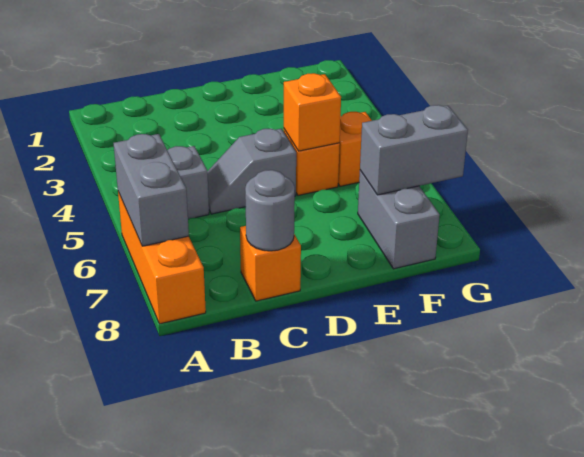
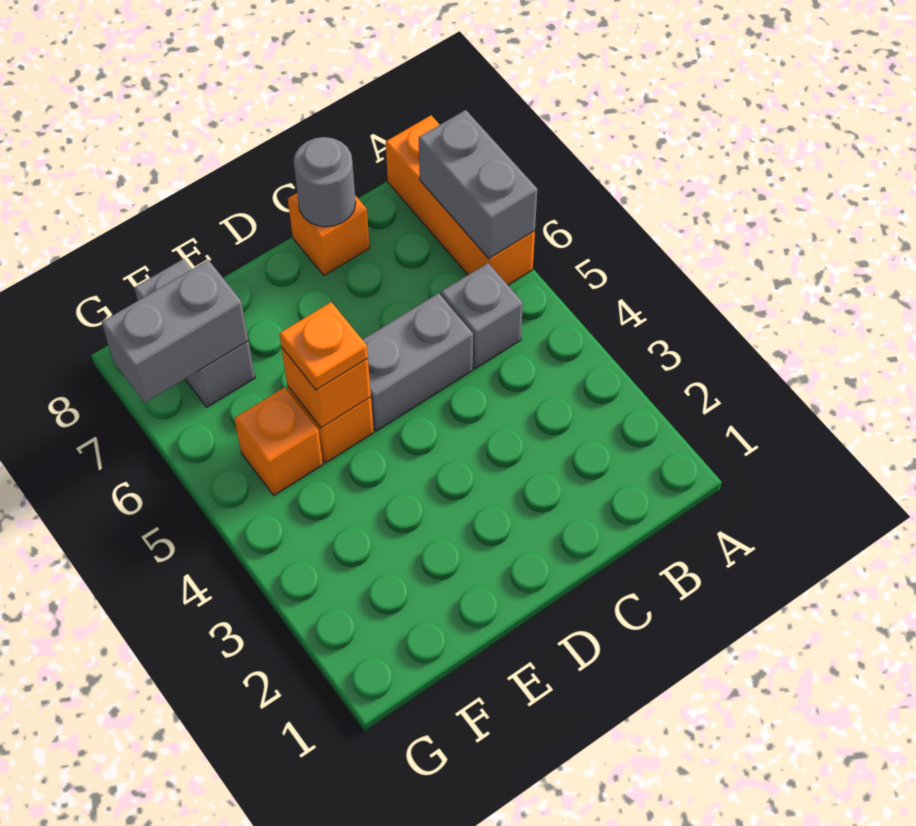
grey slope C5:D5 level 1 top D -> grey brick C5:D5 level 1
none -> orange plate E5 level 3

